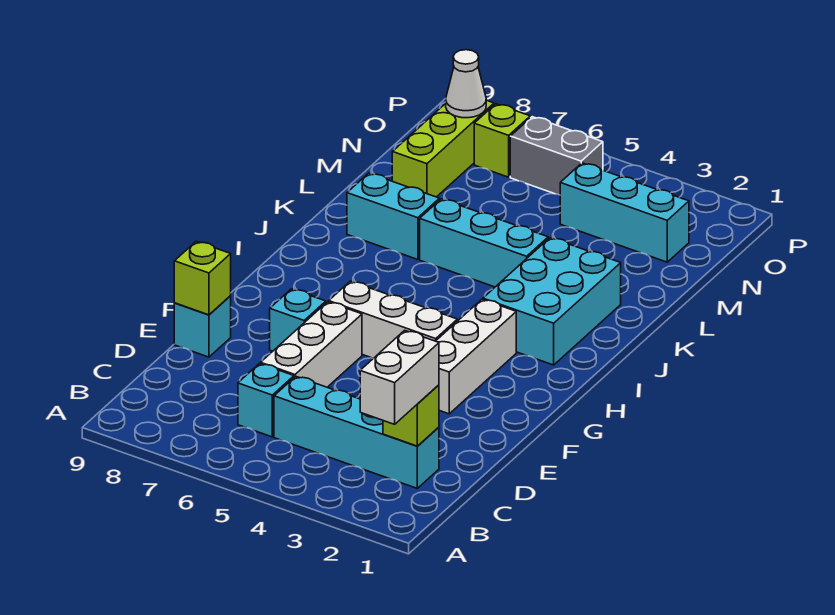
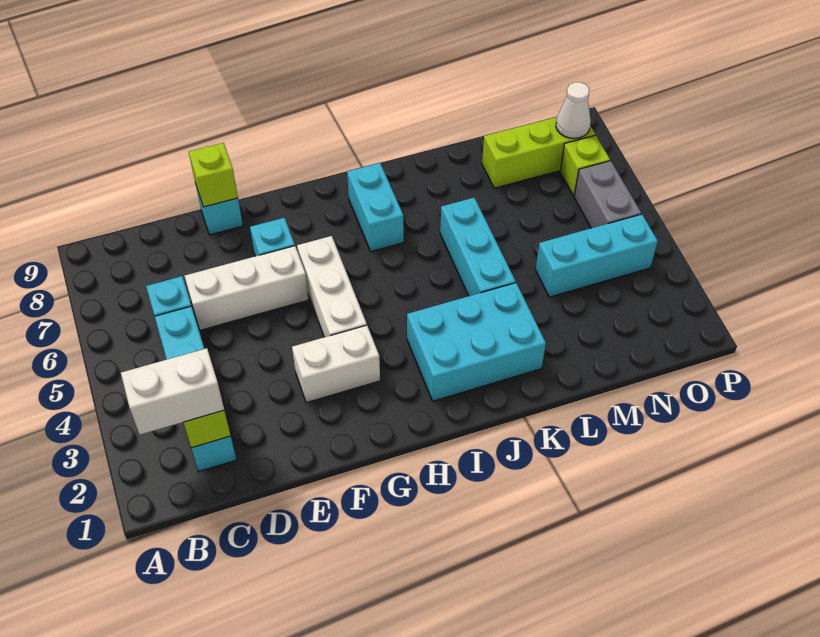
white brick F3:H3 level 1 -> white brick F3:G3 level 1
cyan brick K7:K8 level 1 -> cyan brick I7:I8 level 1
cyan brick N2:N4 level 1 -> cyan brick M4:O4 level 1

